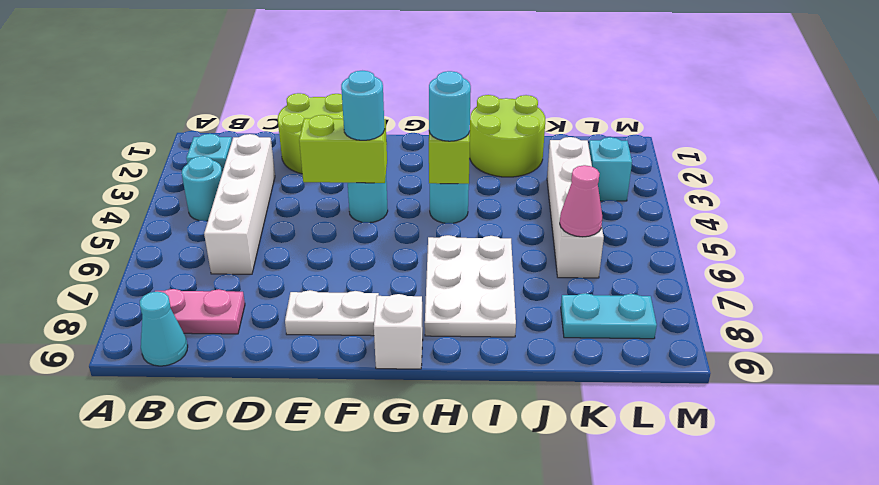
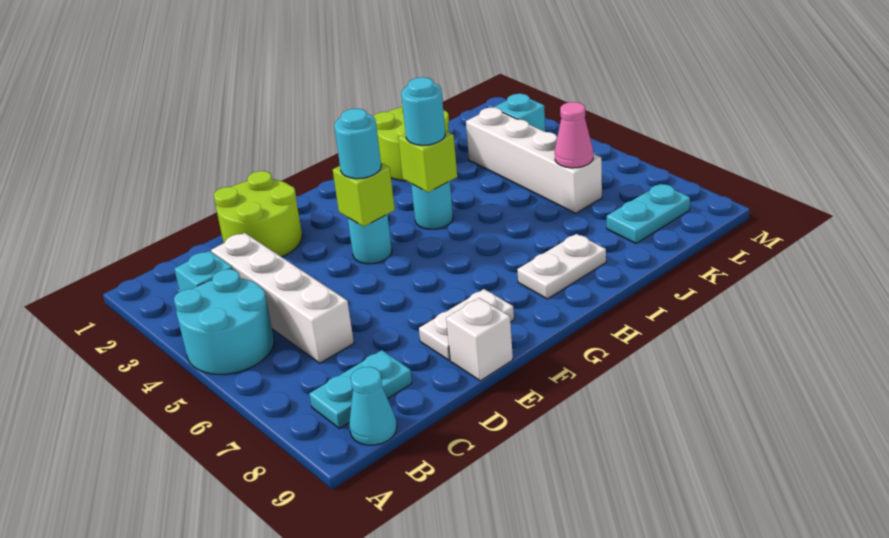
cyan round brick B4 level 1 -> cyan round brick A4:B5 level 1
pink plate B8:C8 level 1 -> cyan plate B8:C8 level 1
lime brick E4:F4 level 2 -> lime brick F4 level 2
white brick G9 level 1 -> white brick E9 level 1
white plate H6:I8 level 1 -> white plate H8:I8 level 1

